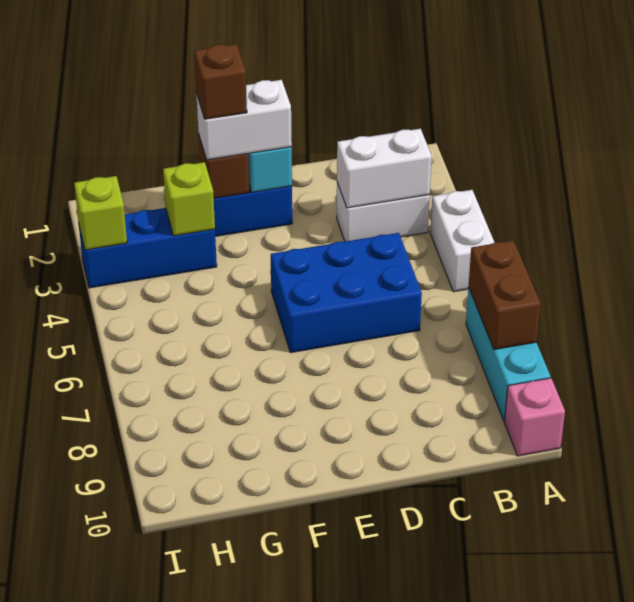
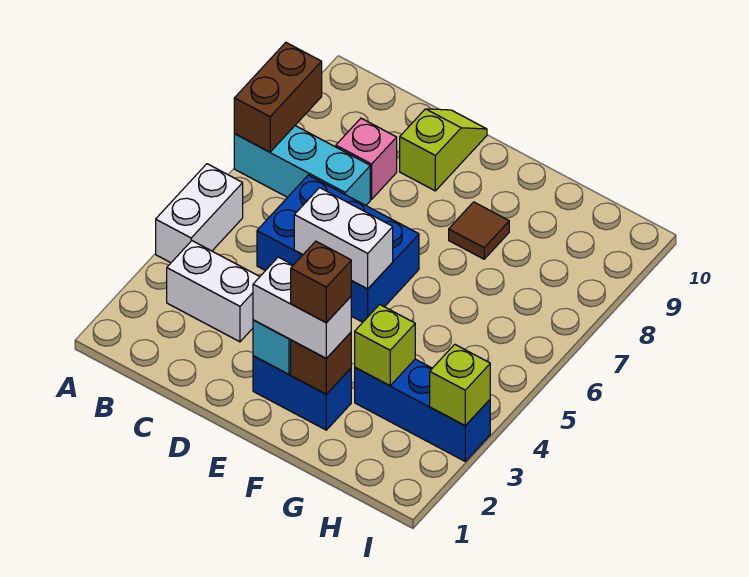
cyan brick A7:A9 level 1 -> cyan brick A7:C7 level 1
pink brick A10 level 1 -> pink brick C8 level 1
white brick B3:C3 level 2 -> white brick D5:E5 level 2
none -> lime slope D9:D10 level 1 top 9
none -> brown tile F8 level 1

